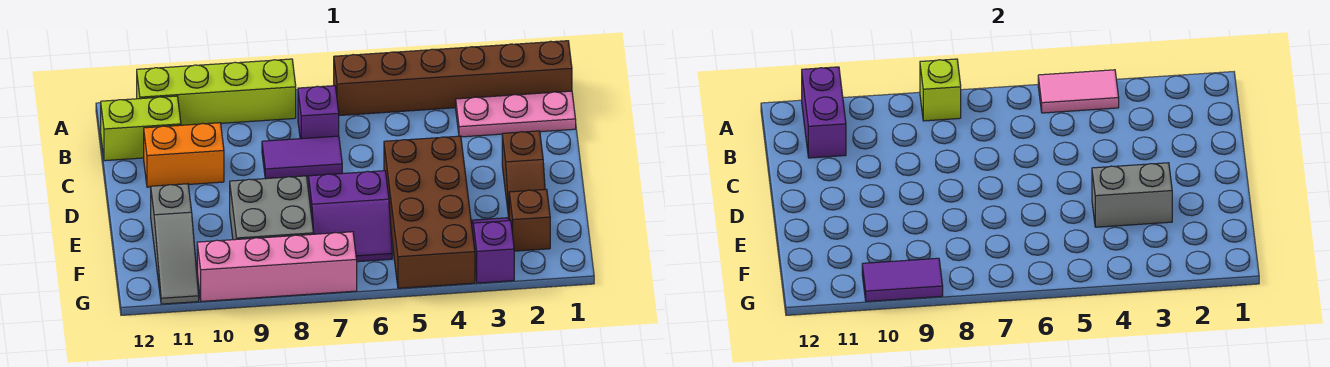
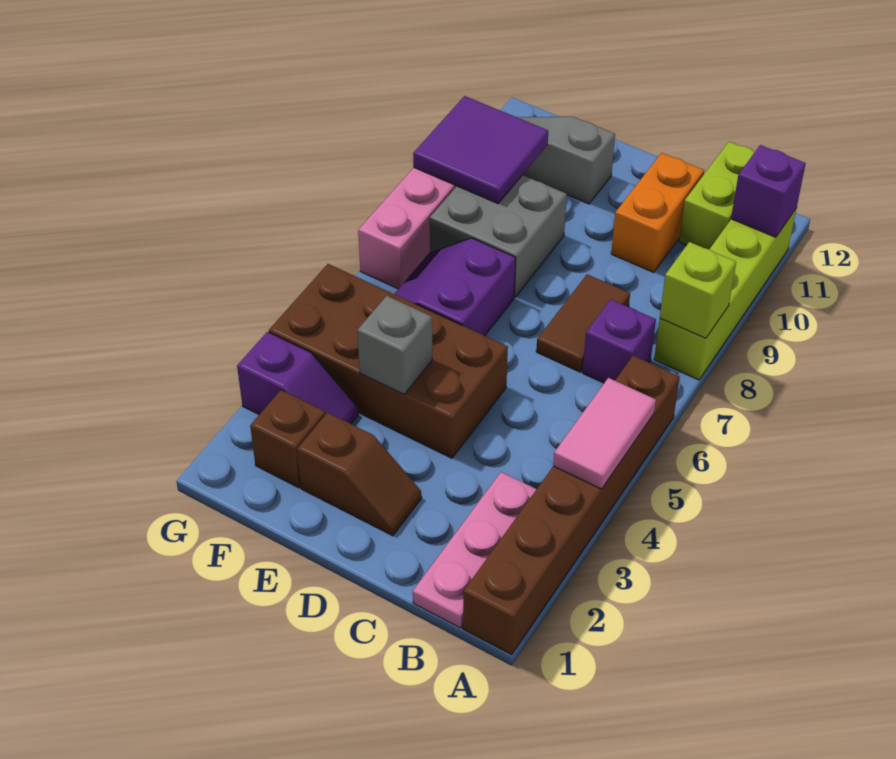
purple brick A11:B11 level 2 -> purple brick A11 level 2
purple tile C7:C8 level 1 -> brown tile C7:C8 level 1
brown slope D2:E2 level 1 top D -> brown slope D2:E2 level 1 top E
grey brick E3:E4 level 2 -> grey brick E4 level 2
purple tile G9:G10 level 2 -> purple tile F9:G10 level 2

